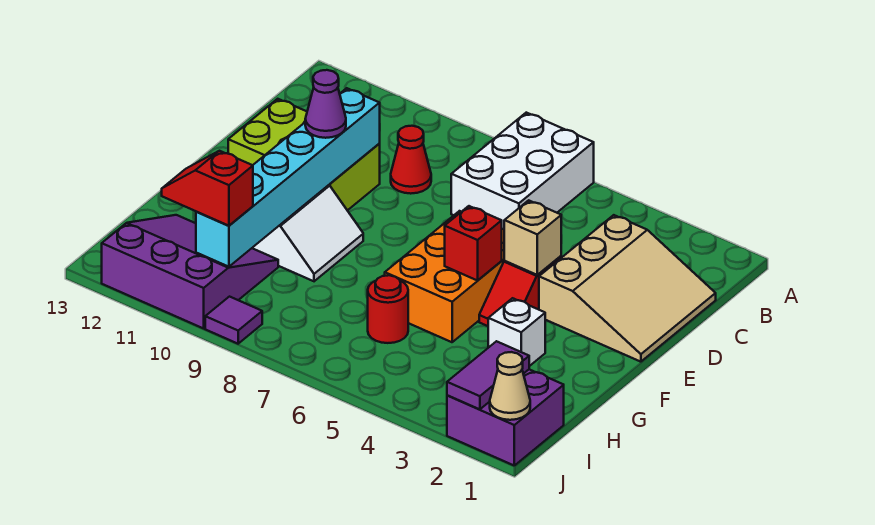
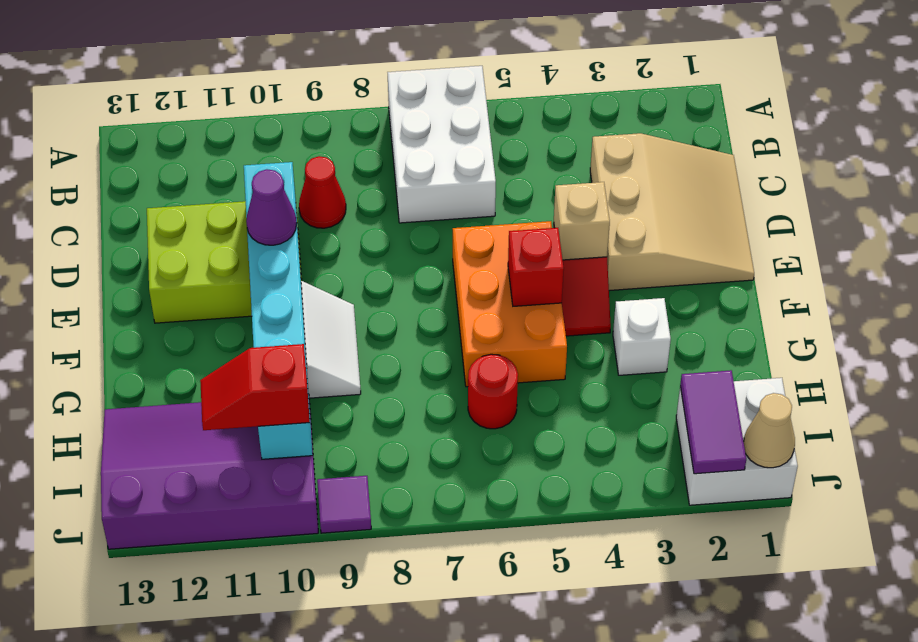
purple slope H10:J12 level 1 top J -> purple slope H10:J13 level 1 top J
purple brick I1:J2 level 1 -> white brick I1:J2 level 1

